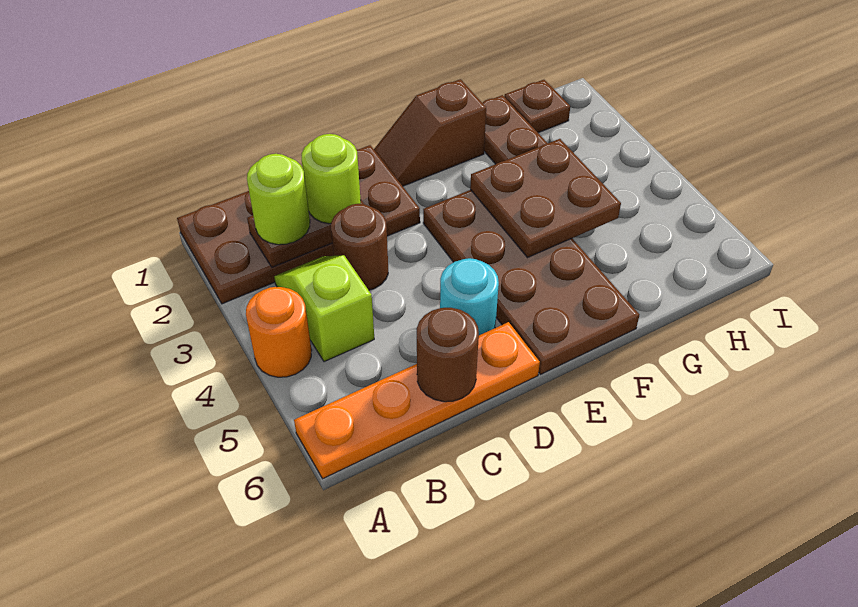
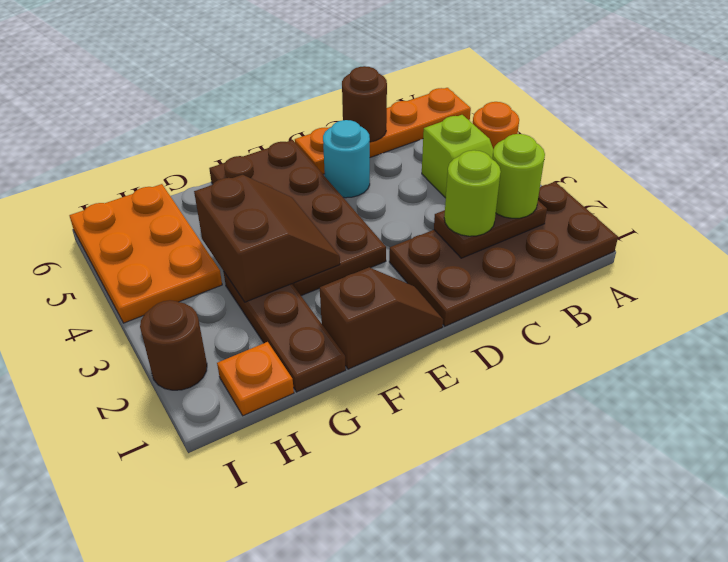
brown round brick C3 level 1 -> brown round brick I2 level 1
brown plate F3:G4 level 2 -> brown slope F3:G4 level 2 top G
brown plate H1 level 1 -> orange plate H1 level 1
none -> orange plate H4:I6 level 1

